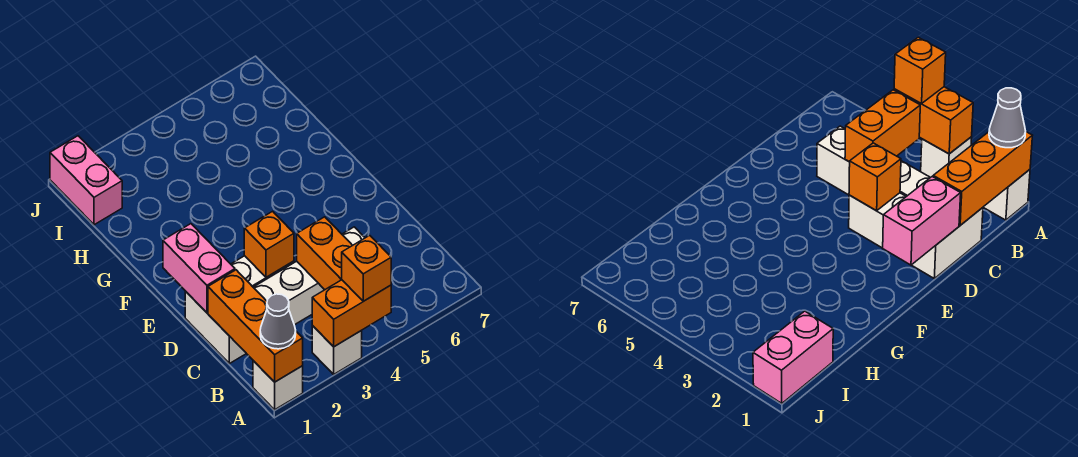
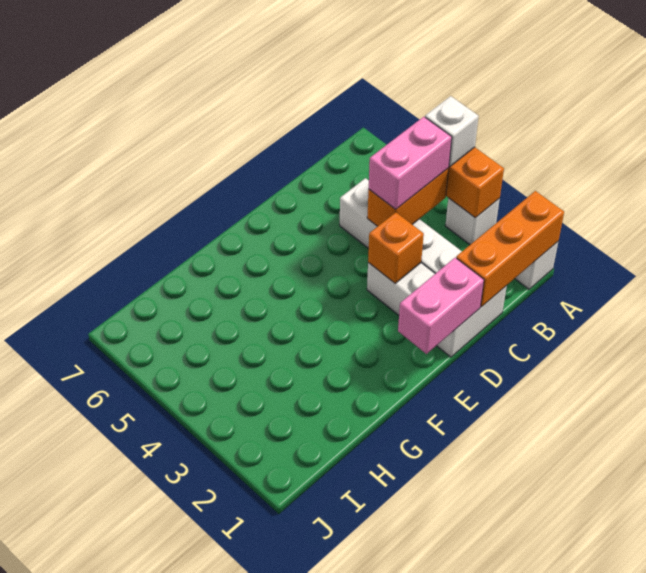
grey cone A1 level 3 -> none
orange brick A4 level 3 -> white brick A4 level 3
pink brick I1:J1 level 1 -> pink brick B4:C4 level 3

